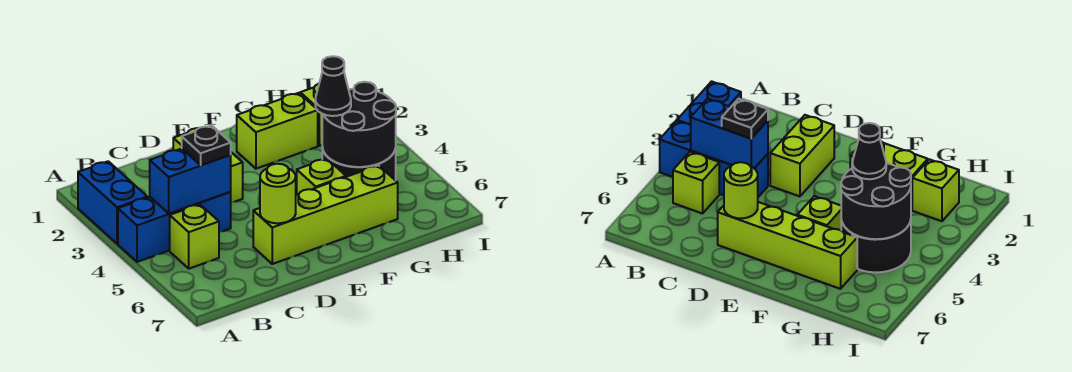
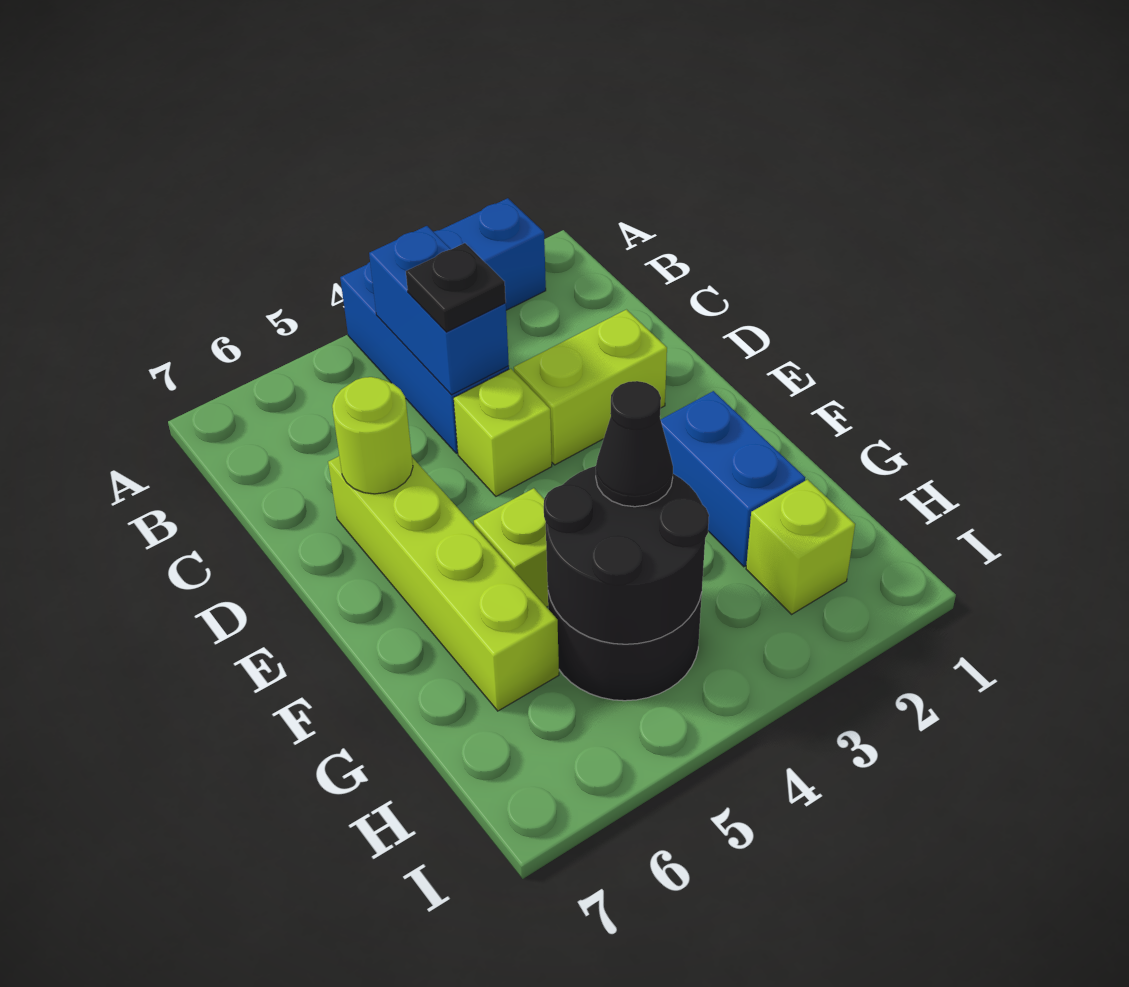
lime brick B5 level 1 -> lime brick D4 level 1
lime brick F2:G2 level 1 -> blue brick F2:G2 level 1

